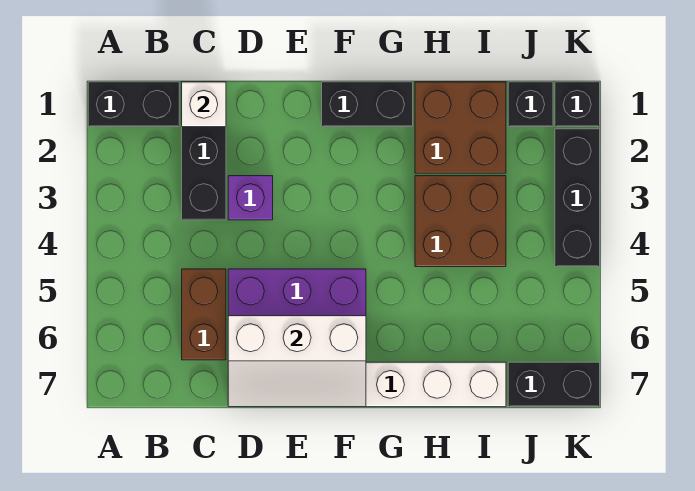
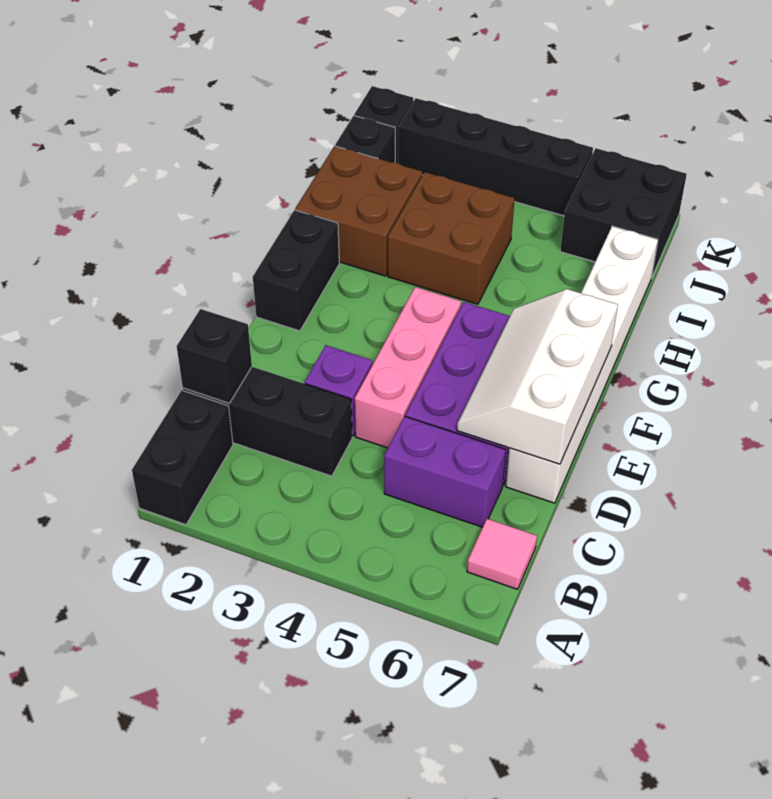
none -> pink tile B7 level 1
white brick C1 level 2 -> black brick C1 level 2
brown brick C5:C6 level 1 -> purple brick C5:C6 level 1
none -> pink brick D4:F4 level 1
white slope D6:F7 level 2 top 6 -> white slope D6:F7 level 2 top 7
black brick J7:K7 level 1 -> black brick J6:K7 level 1
black brick K2:K4 level 1 -> black brick K2:K5 level 1

